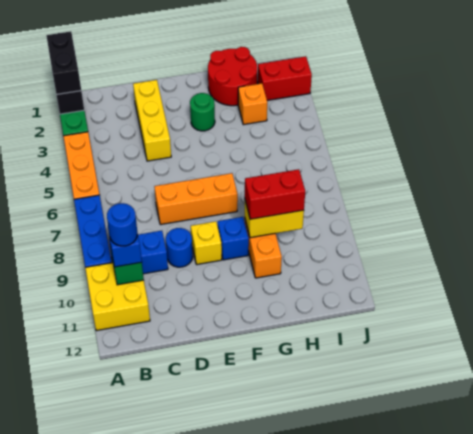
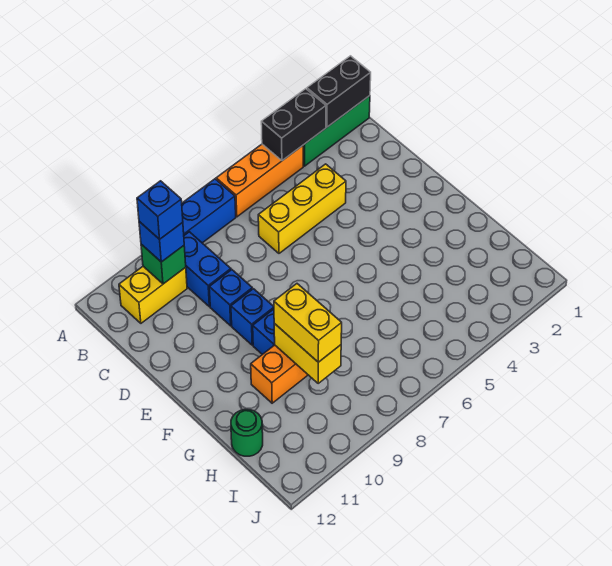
black brick A1:A2 level 3 -> black brick A3:A4 level 2
yellow brick A10:B11 level 1 -> yellow brick B10:B11 level 1
blue round brick B10 level 4 -> blue brick B10 level 4
yellow brick D2:D4 level 1 -> yellow brick C4:C6 level 1
orange brick D7:F7 level 1 -> none
blue round brick D9 level 1 -> blue brick D9 level 1
yellow brick E9 level 1 -> blue brick E9 level 1
green round brick F3 level 1 -> green round brick H12 level 1
red round brick G1:H2 level 1 -> none
red brick G9:H9 level 3 -> yellow brick G9:H9 level 3
orange brick H3 level 1 -> none
red brick I2:J2 level 1 -> none

